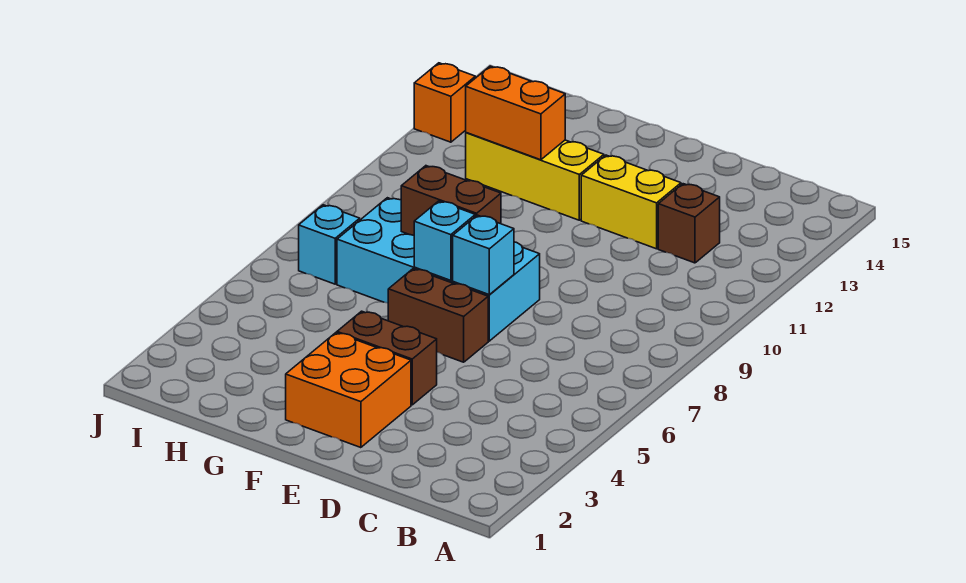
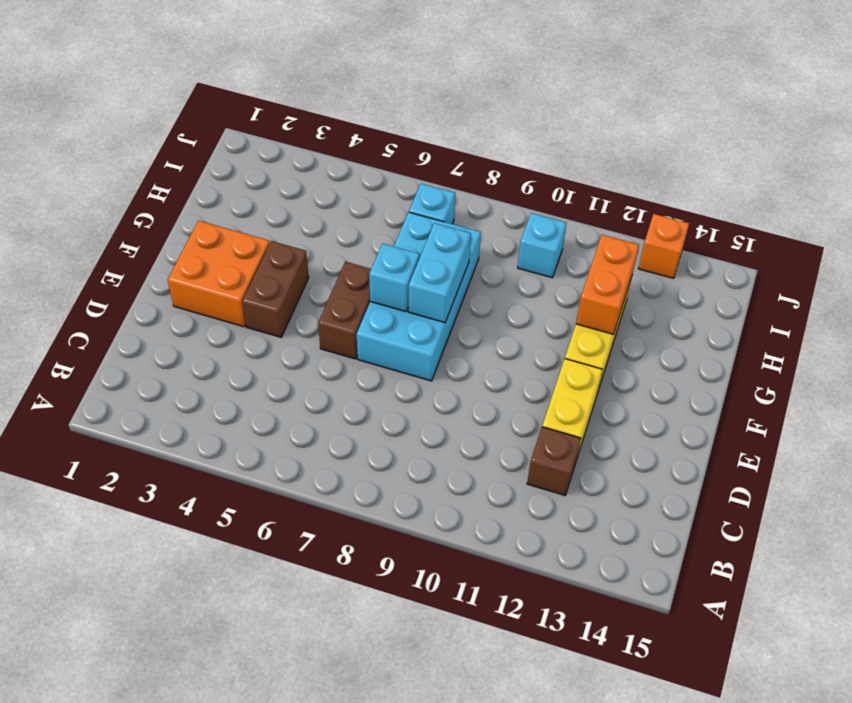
cyan brick E7 level 2 -> cyan brick I10 level 1
brown brick F8:G8 level 2 -> cyan brick F8:G8 level 2

